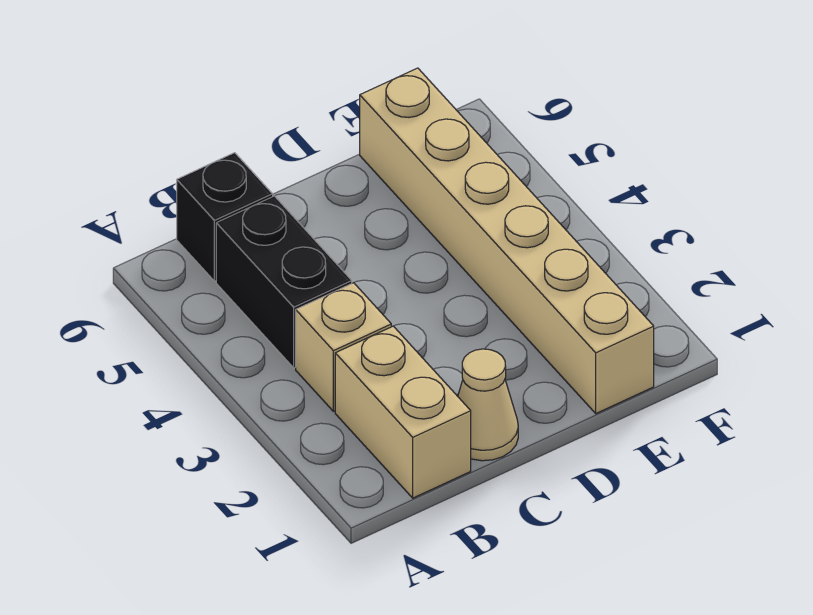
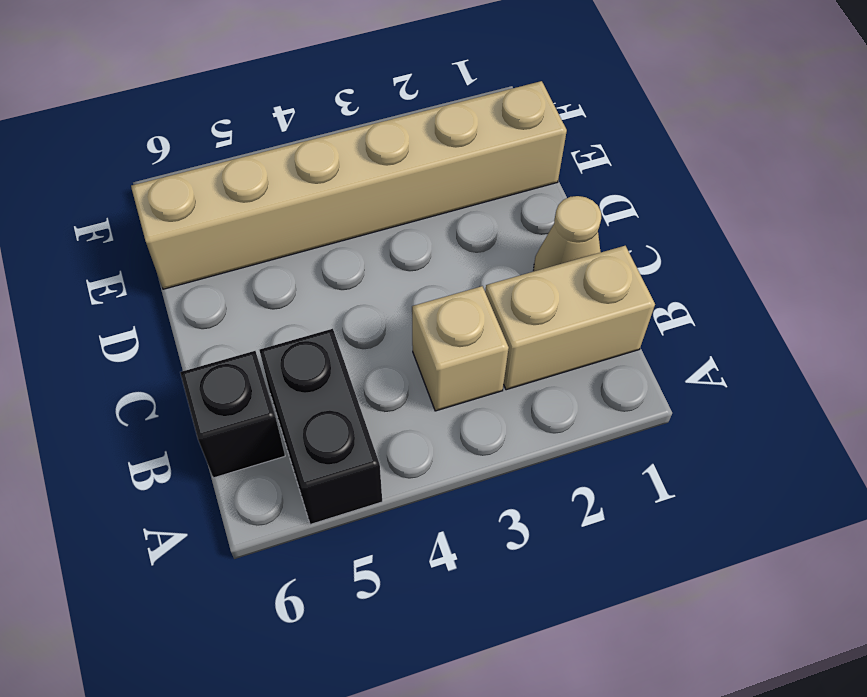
black brick B4:B5 level 1 -> black brick A5:B5 level 1

